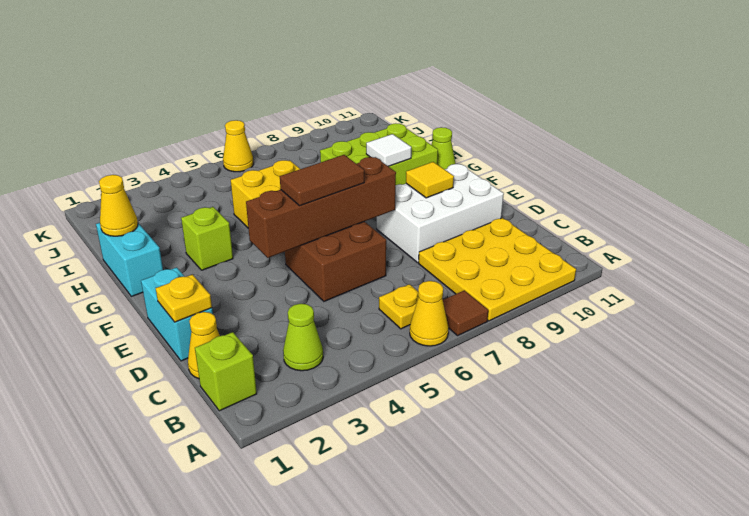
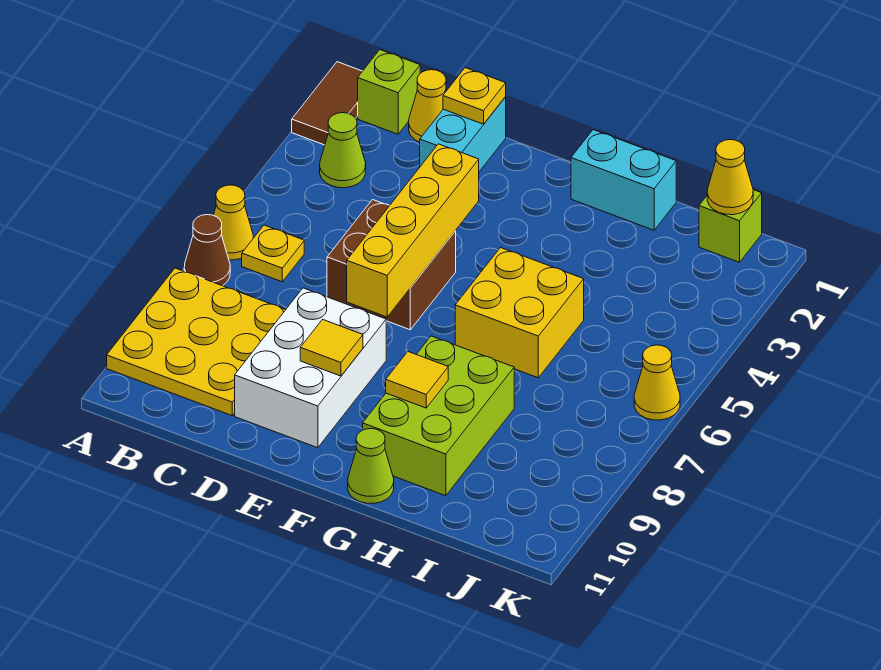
brown tile A7 level 1 -> brown cone A7 level 1
cyan brick D1:E1 level 1 -> cyan brick D1:D2 level 1
brown brick E4:E7 level 2 -> yellow brick E4:E7 level 2
brown tile E5:E6 level 3 -> brown tile A1:A2 level 1
lime brick G3 level 1 -> lime brick J1 level 1
white tile G9 level 2 -> yellow tile G9 level 2
yellow cone H1 level 2 -> yellow cone J1 level 2

